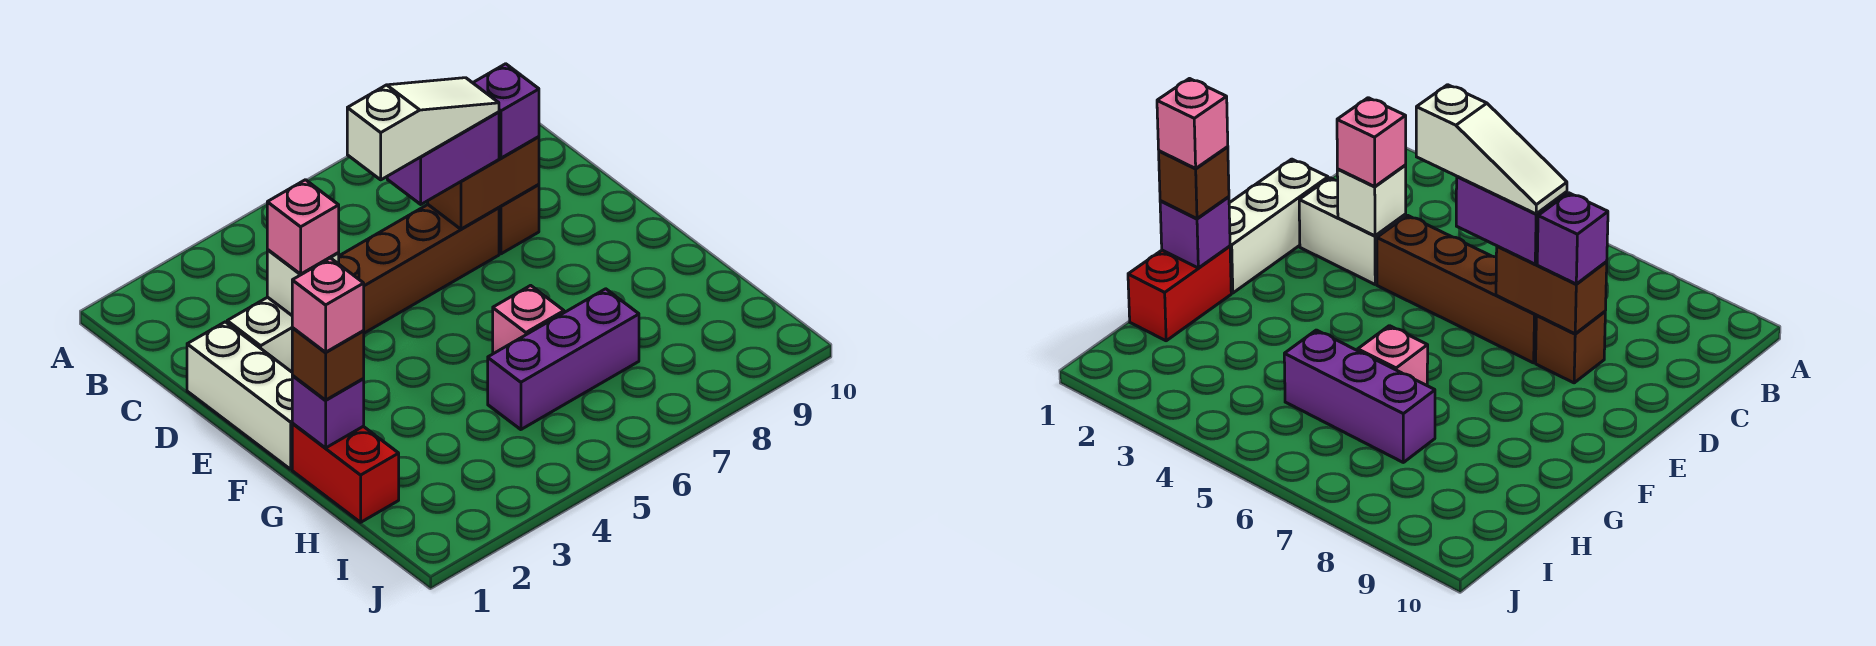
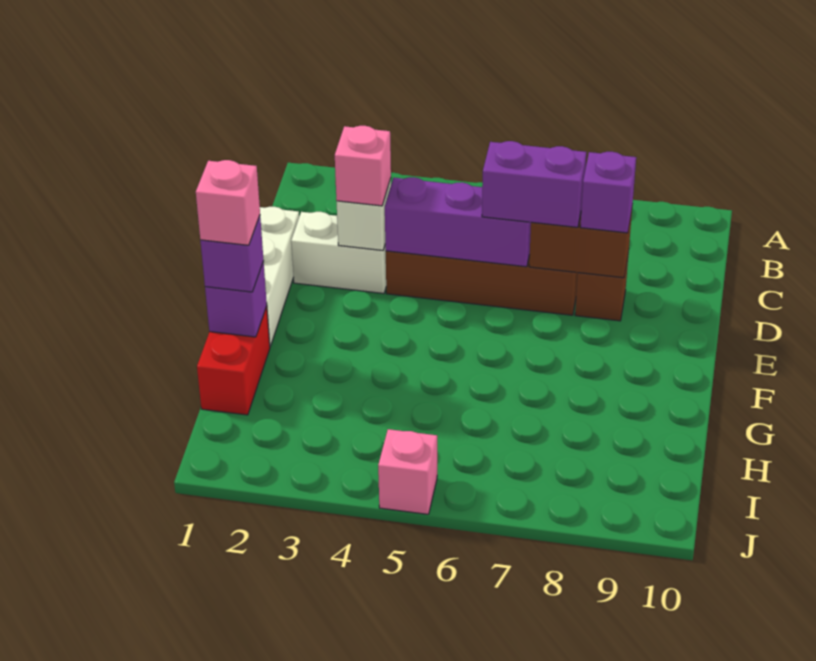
white slope D5:D7 level 4 top 5 -> none
brown brick G1 level 3 -> purple brick G1 level 3
pink brick G6 level 1 -> pink brick J5 level 1
purple brick H5:H7 level 1 -> purple brick D4:D6 level 2

